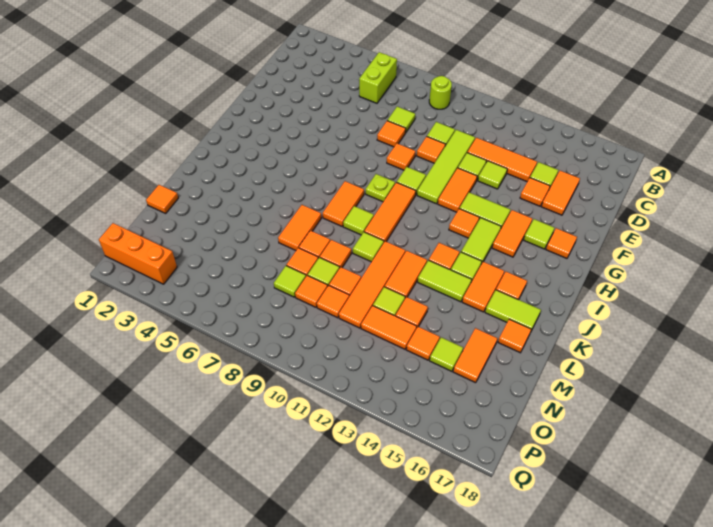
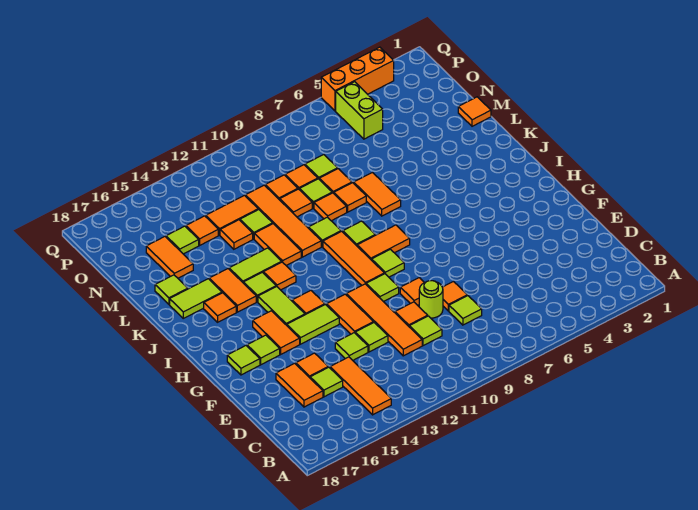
lime brick B6:C6 level 1 -> lime brick O5:P5 level 1
lime round brick B9 level 1 -> lime round brick E9 level 1
lime tile D11:G11 level 1 -> orange tile D11:G11 level 1
orange tile D12:D14 level 1 -> orange tile B14:D14 level 1
orange tile G17 level 1 -> lime tile G17 level 1
lime plate H9 level 1 -> lime tile H9 level 1
orange tile I8:J8 level 1 -> orange tile I8:I9 level 1
orange tile L17 level 1 -> lime tile L17 level 1
orange brick P1:P3 level 1 -> orange brick Q3:Q5 level 1

